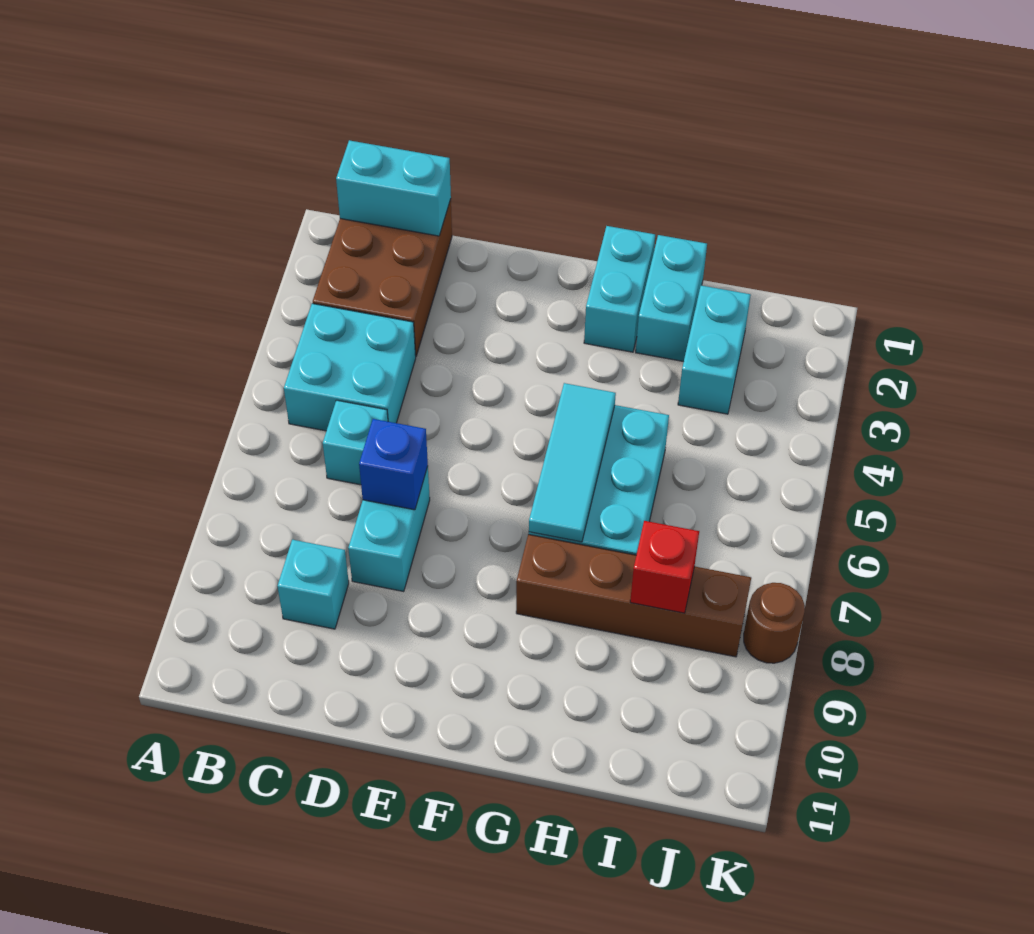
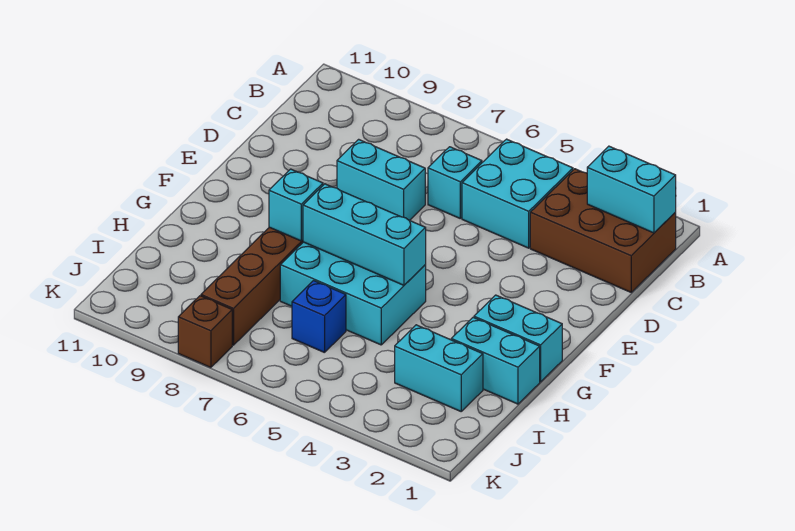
cyan brick B1:C1 level 2 -> cyan brick B1:B2 level 2
cyan brick C9 level 1 -> cyan brick G8 level 2
blue brick D7 level 2 -> blue brick I6 level 1
cyan tile G5:G7 level 2 -> cyan brick G5:G7 level 2
red brick I8 level 2 -> none
brown round brick K8 level 1 -> brown brick K8 level 1

